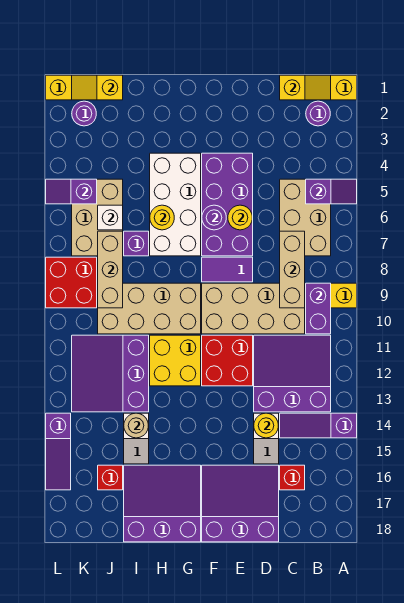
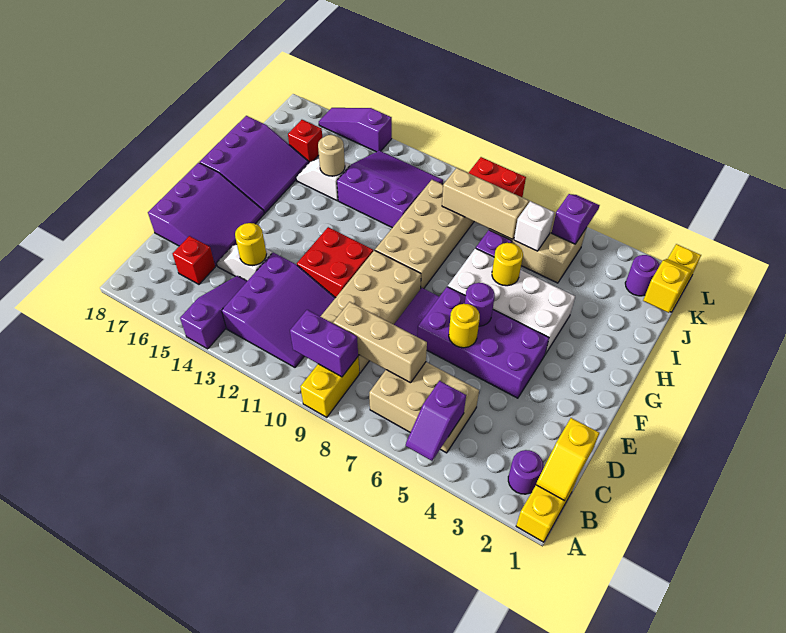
yellow brick G11:H12 level 1 -> none

